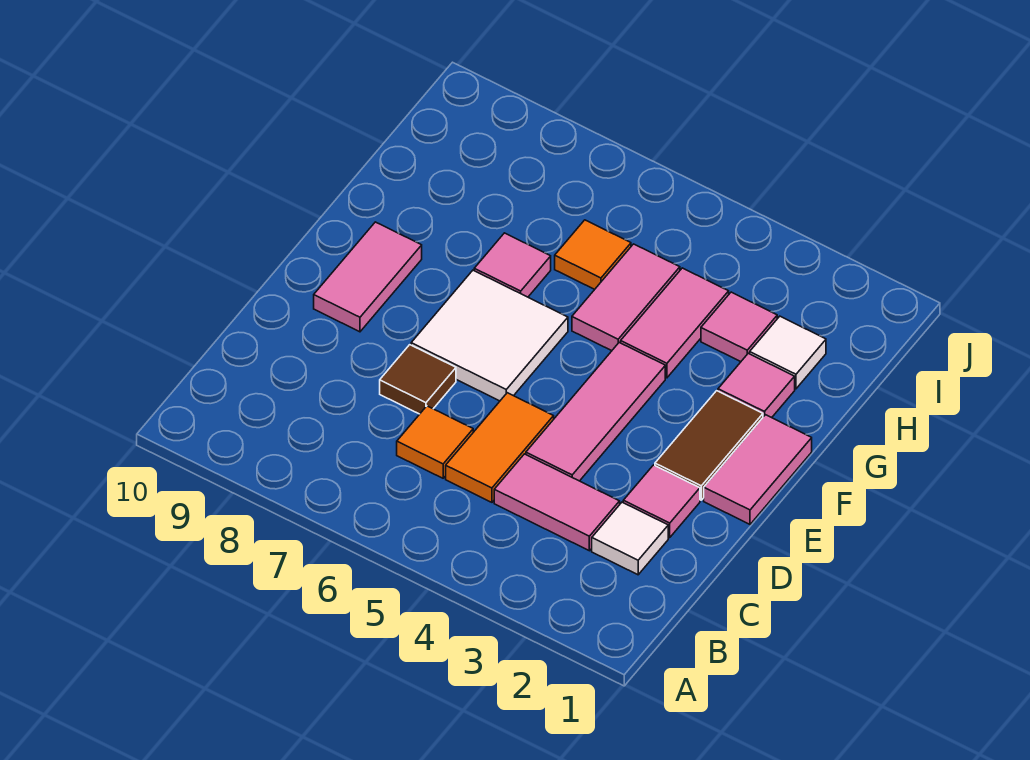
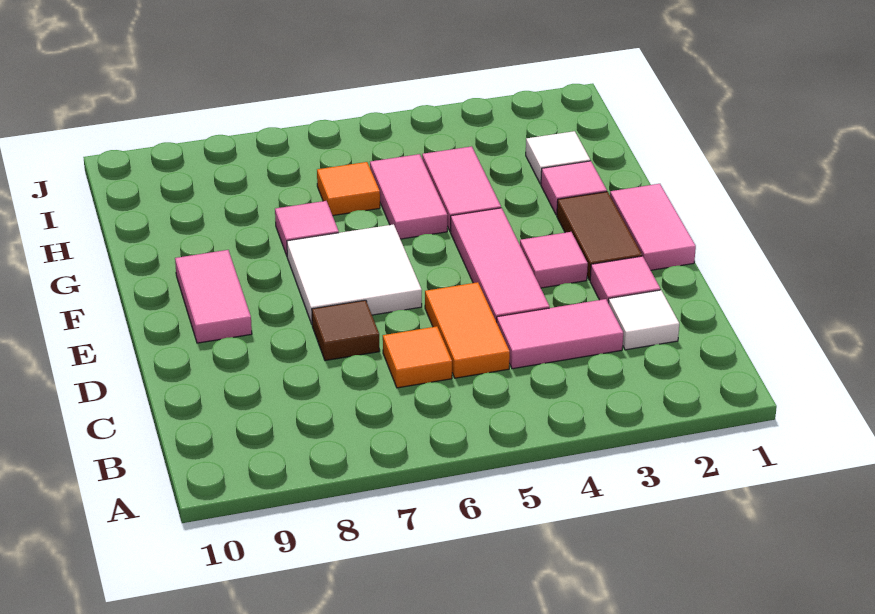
pink tile H3 level 1 -> pink tile E3 level 1

